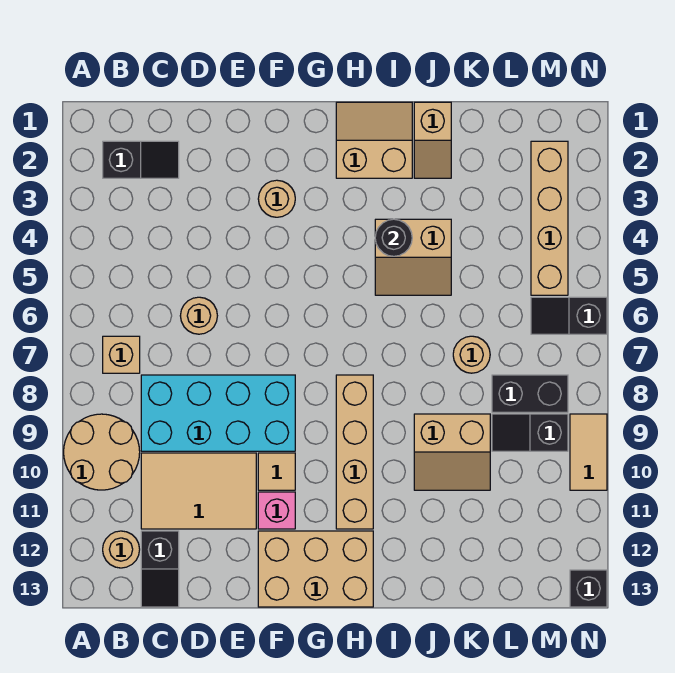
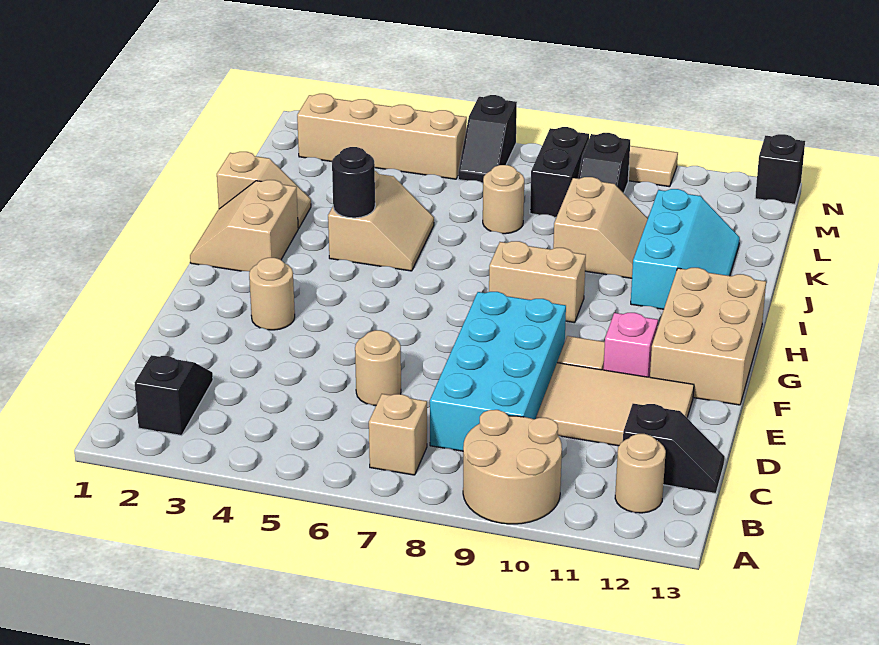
tan tile C10:E11 level 1 -> tan tile D10:E12 level 1
tan brick H8:H11 level 1 -> tan brick H8:H9 level 1
none -> cyan slope I11:K12 level 1 top 11

